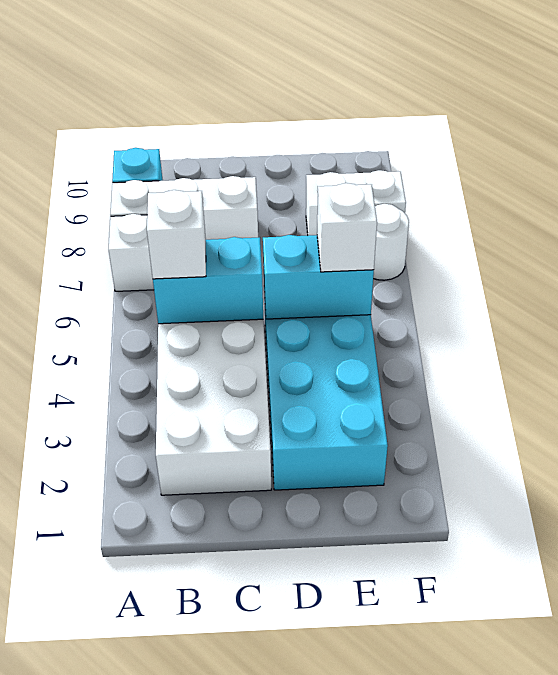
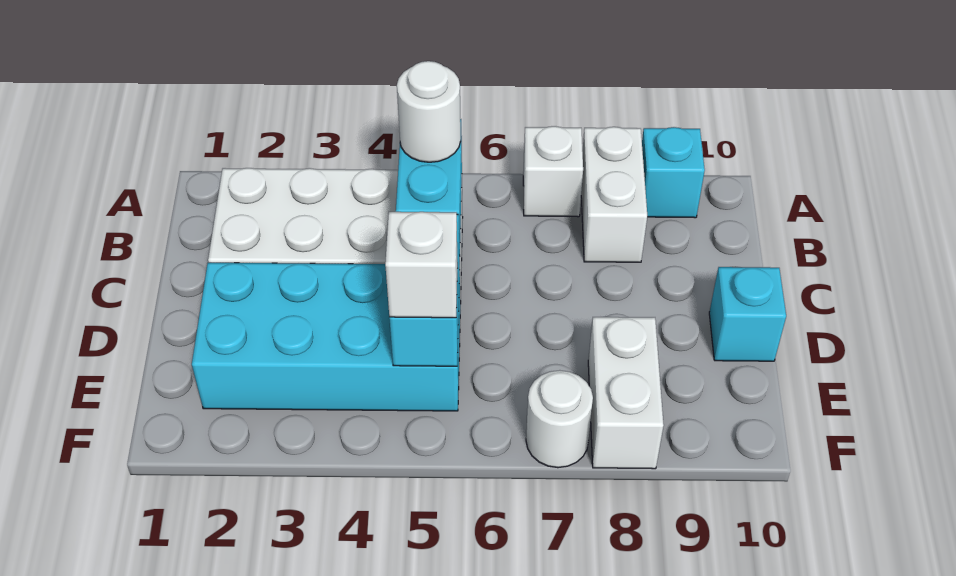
white brick A8:C8 level 1 -> white brick A8:B8 level 1
white brick B5 level 3 -> white round brick B5 level 3
none -> cyan brick D10 level 1

